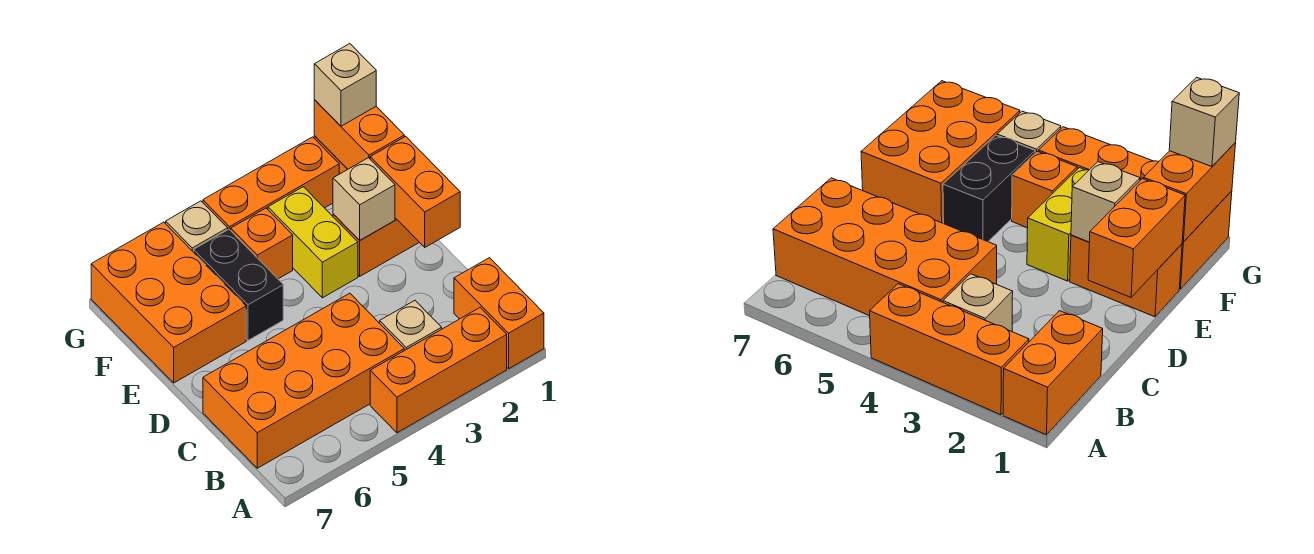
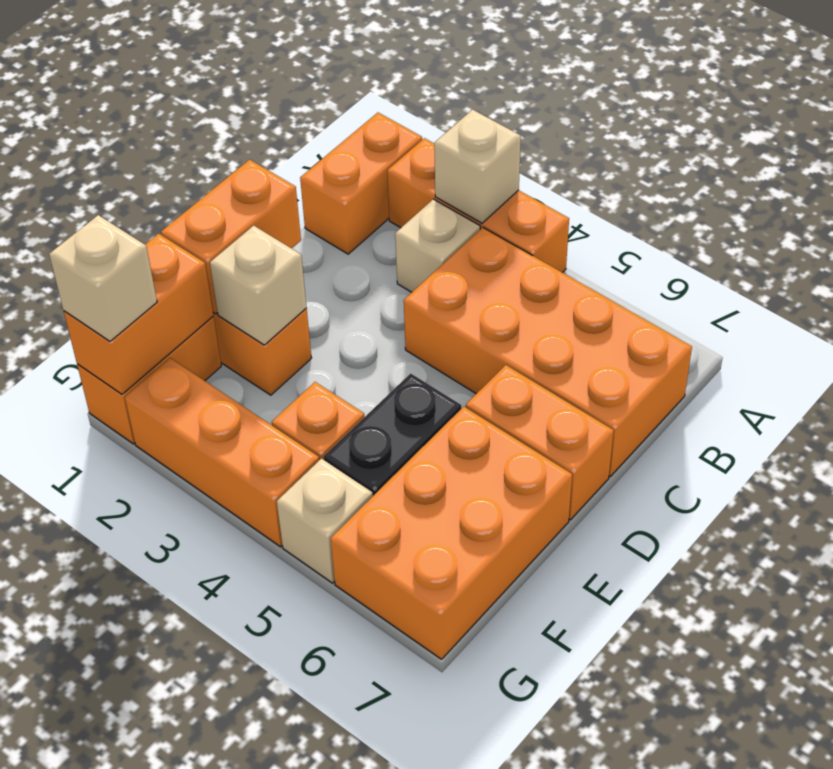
none -> tan brick A3 level 2
none -> orange brick D6:D7 level 1
yellow brick E3:F3 level 1 -> none

